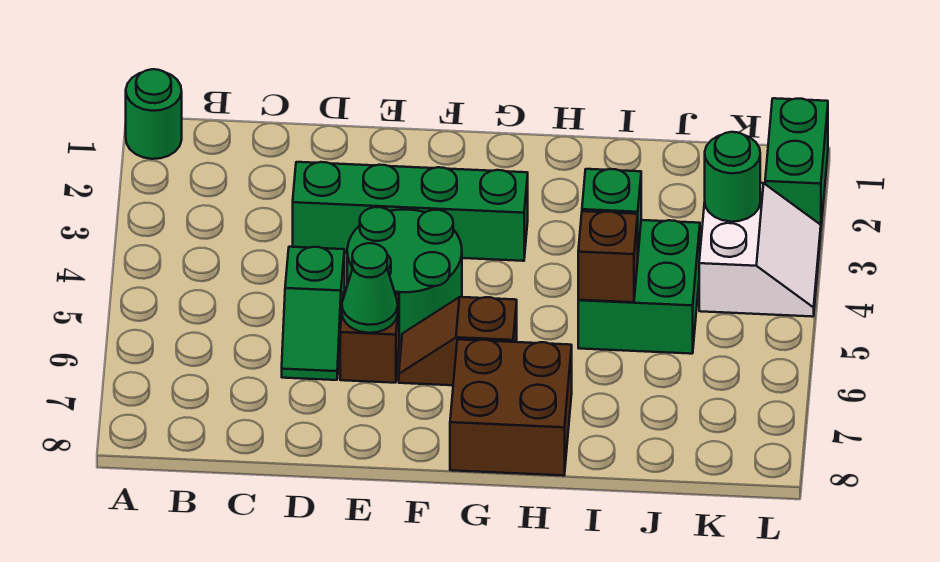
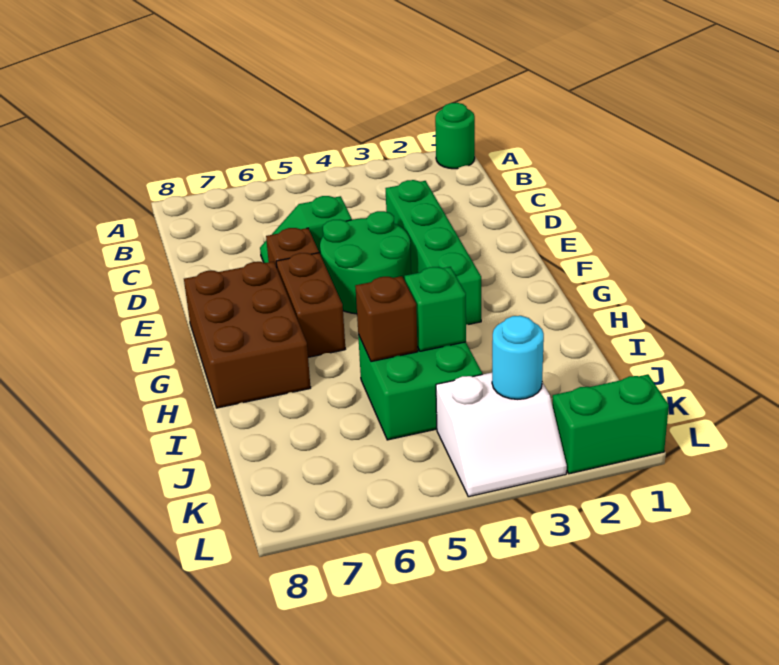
green cone E6 level 2 -> none
brown slope F6:G6 level 1 top G -> brown brick F6:G6 level 1
brown brick G7:H8 level 1 -> brown brick F7:H8 level 1
green round brick K3 level 2 -> cyan round brick K3 level 2

